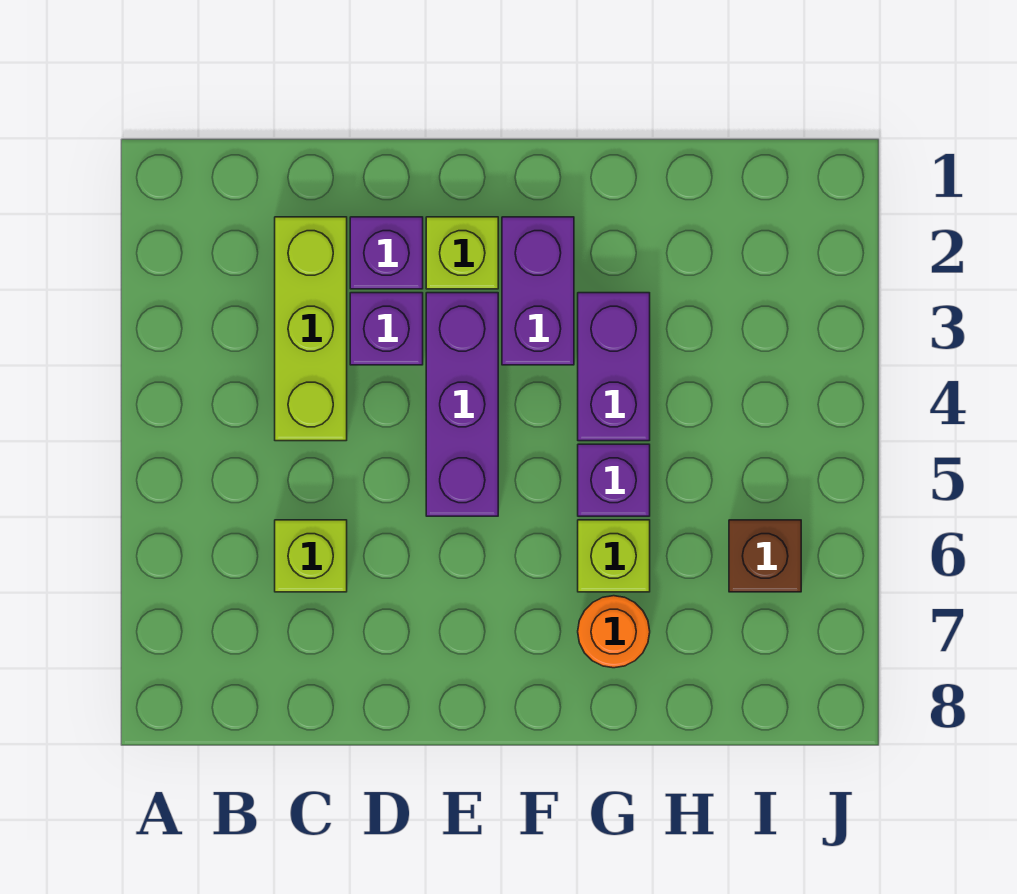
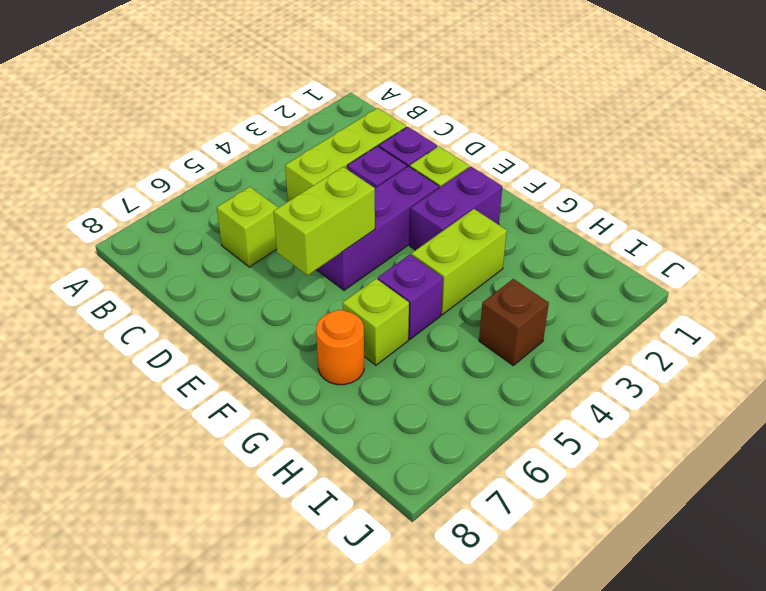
none -> lime brick E5:E6 level 2
purple brick G3:G4 level 1 -> lime brick G3:G4 level 1
brown brick I6 level 1 -> brown brick I4 level 1

